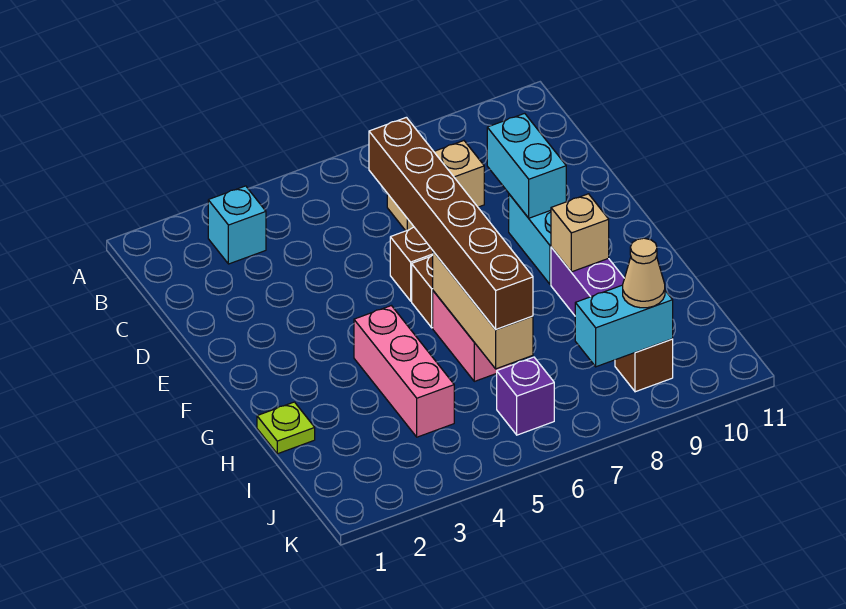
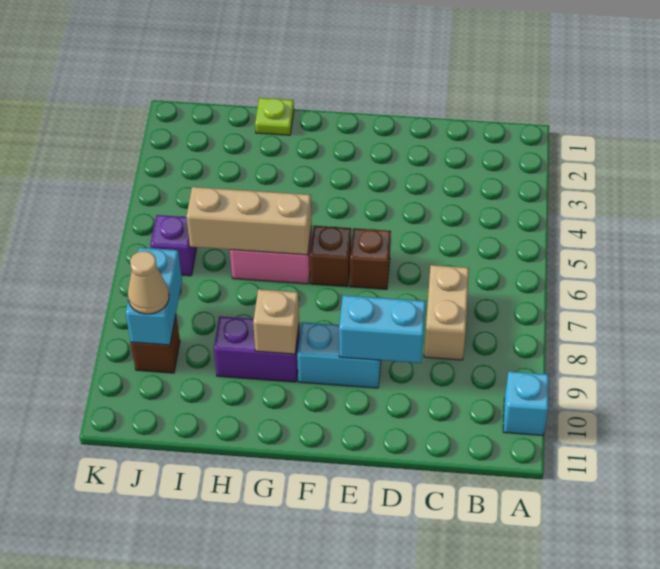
cyan brick B3 level 1 -> cyan brick A10 level 1
brown brick D6:I6 level 3 -> none
pink brick G4:I4 level 1 -> none

